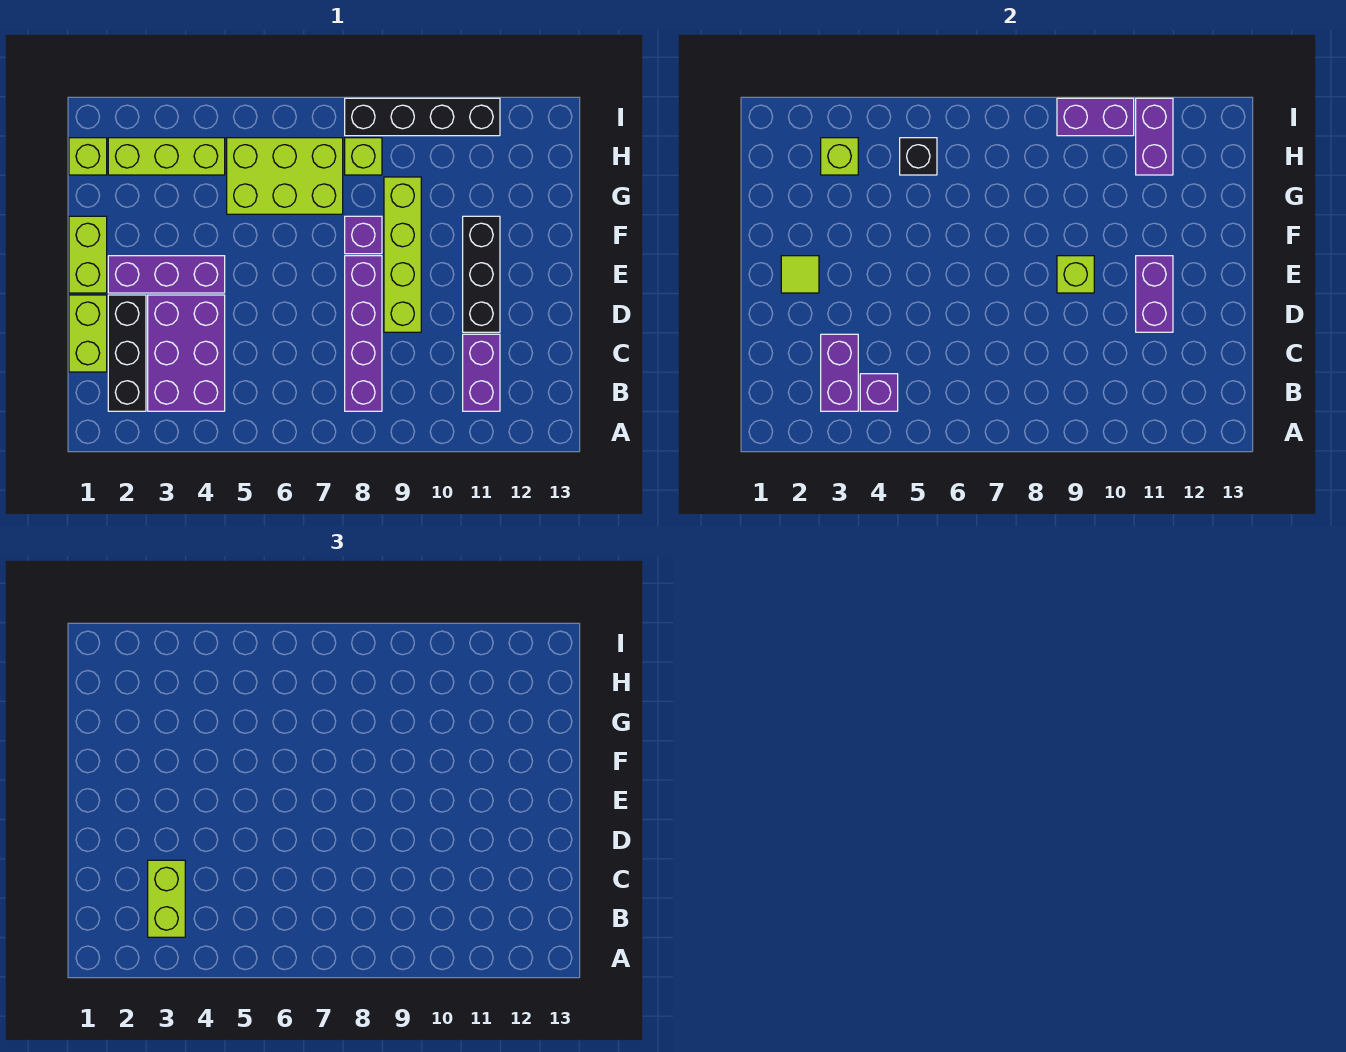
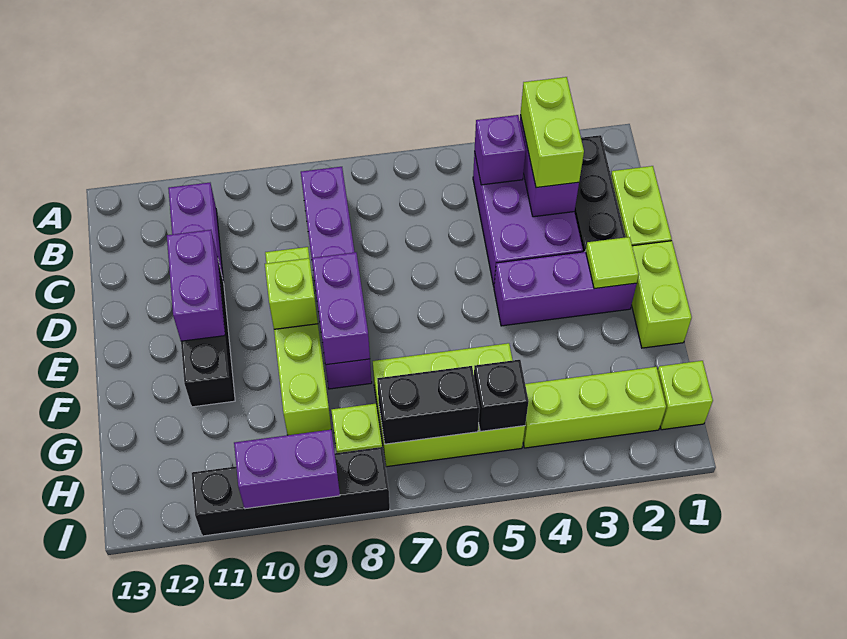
lime brick H3 level 2 -> none
none -> black brick H6:H7 level 2
purple brick H11:I11 level 2 -> purple brick E8:F8 level 2

